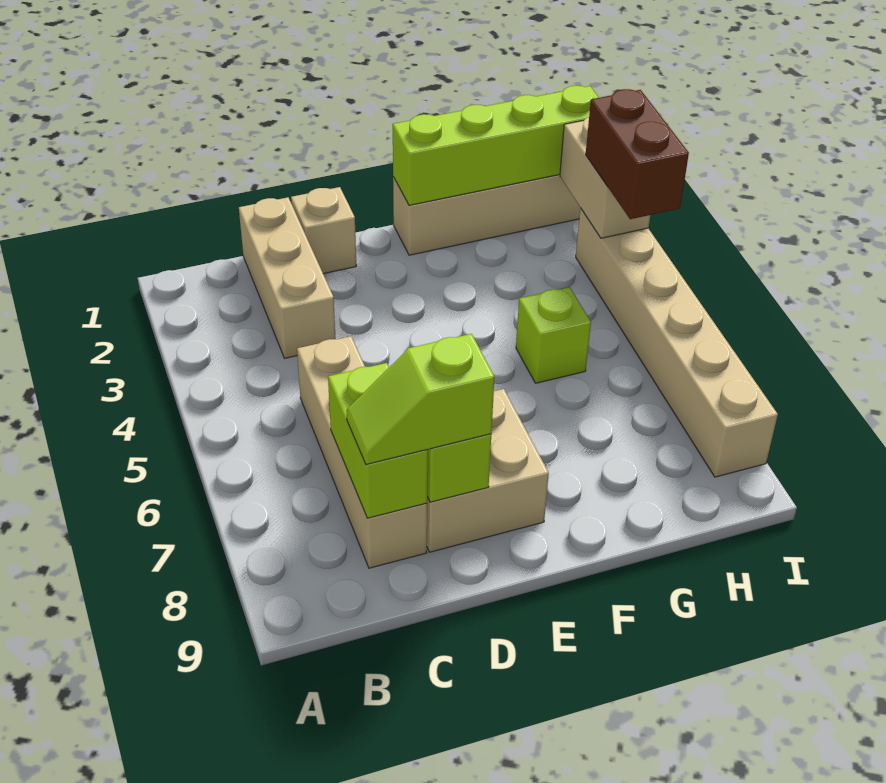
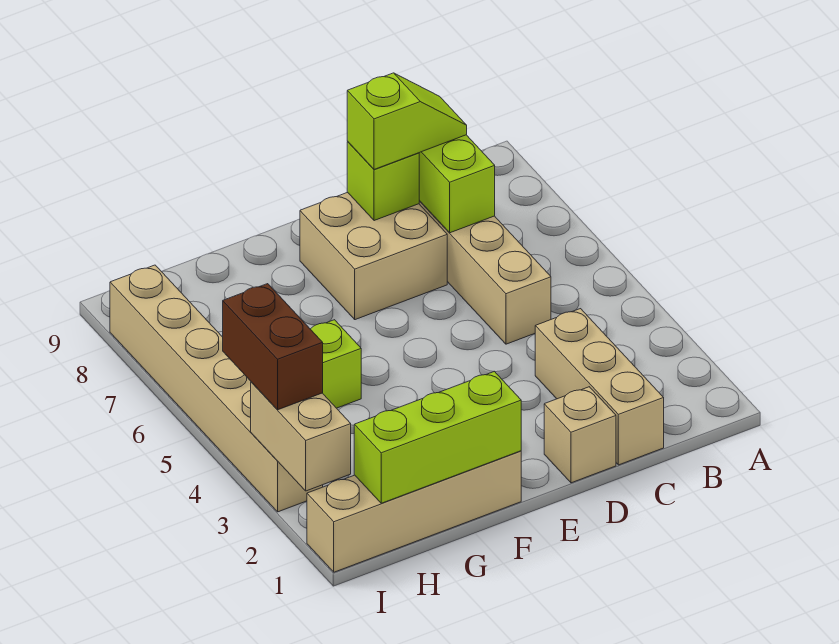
lime brick F1:I1 level 2 -> lime brick F1:H1 level 2

